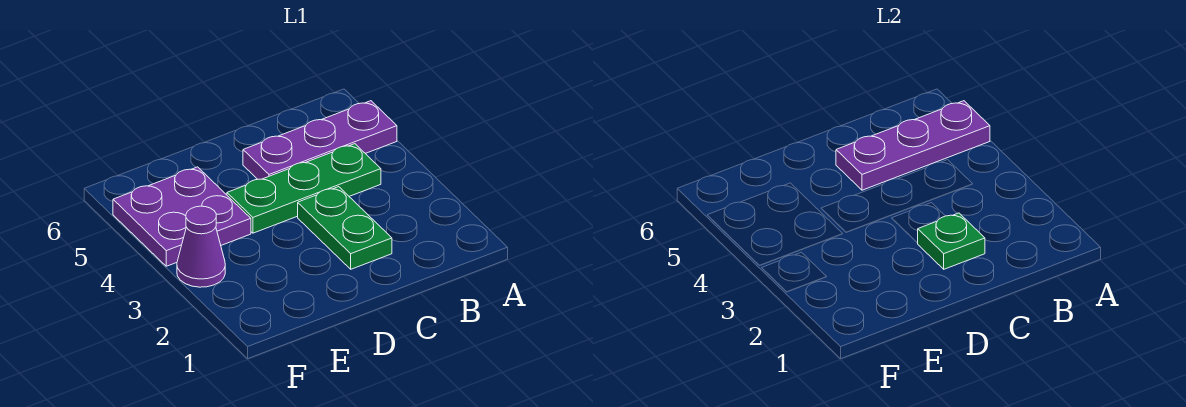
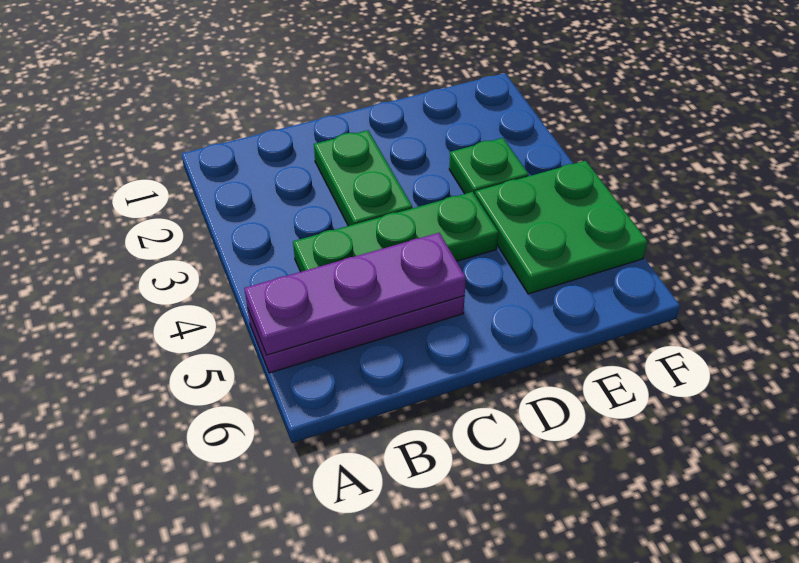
green plate C2 level 2 -> green plate E3 level 1
purple plate E4:F5 level 1 -> green plate E4:F5 level 1
purple cone F3 level 1 -> none

